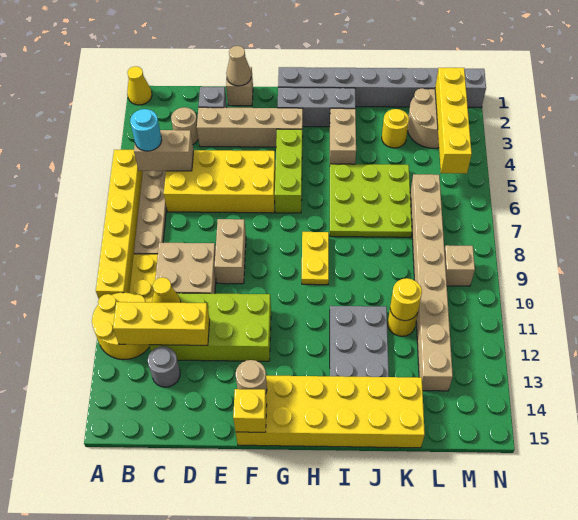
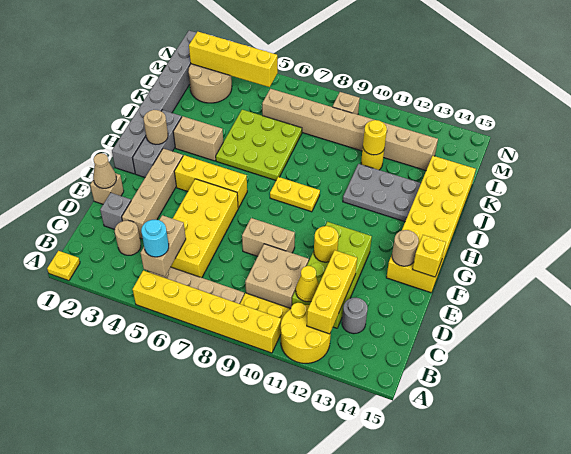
yellow cone A1 level 1 -> yellow plate A1 level 1
lime brick G4:G6 level 1 -> yellow brick G4:G6 level 1
none -> tan round brick H2 level 2
yellow round brick K3 level 1 -> yellow round brick E11 level 2

